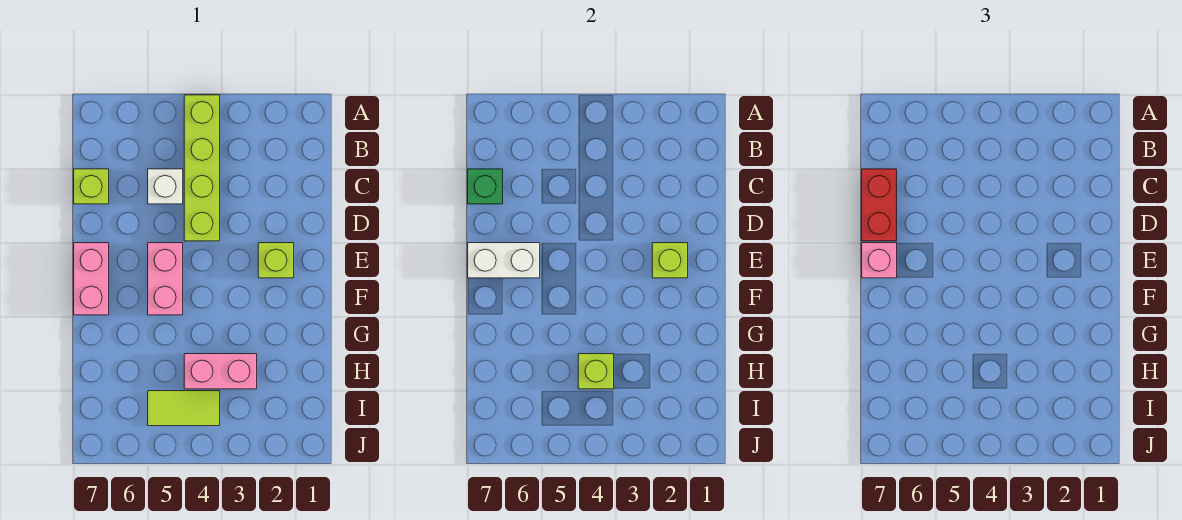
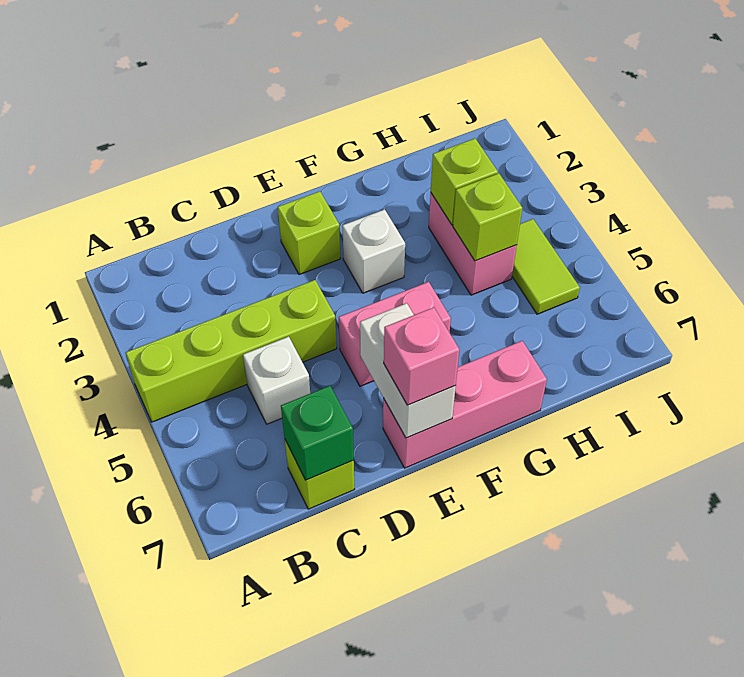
red brick C7:D7 level 3 -> none
lime brick E2 level 2 -> lime brick H3 level 2
pink brick E7:F7 level 1 -> pink brick E7:G7 level 1
none -> white brick F3 level 1

